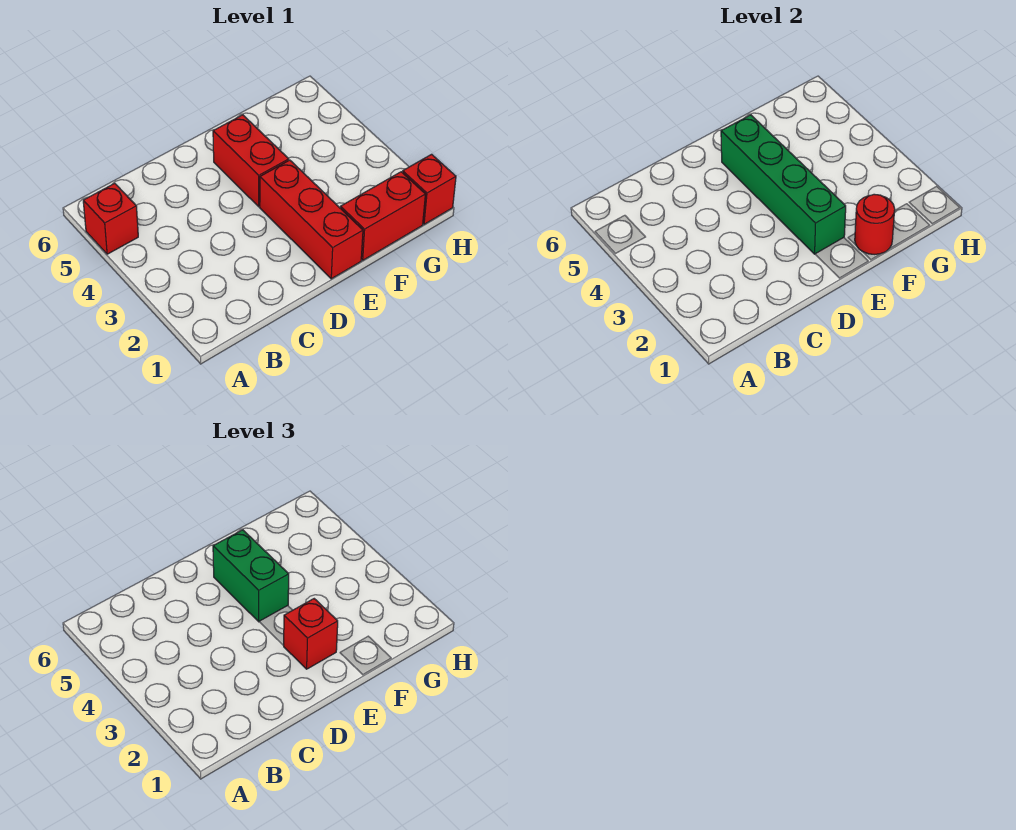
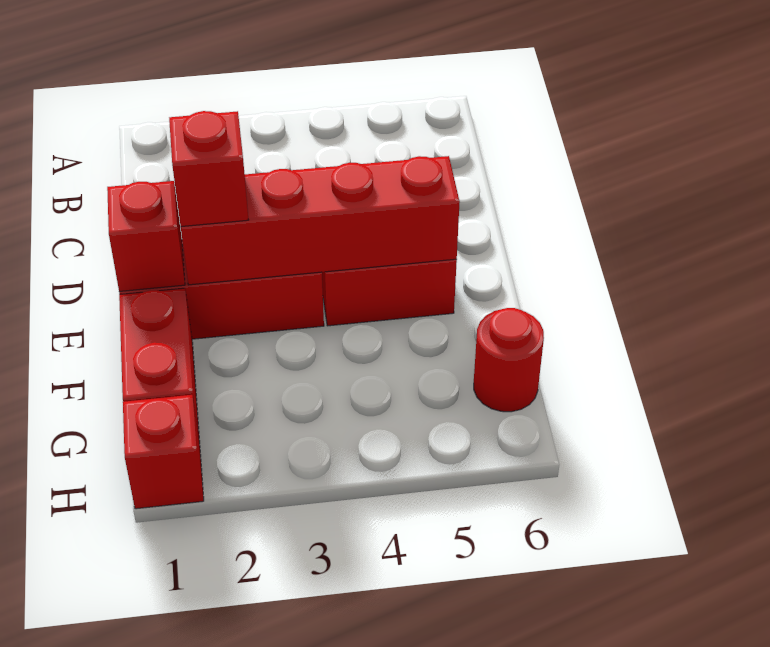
red brick A5 level 1 -> red brick E1 level 2
green brick E2:E5 level 2 -> red brick E2:E5 level 2
green brick E4:E5 level 3 -> none
red round brick F1 level 2 -> red round brick G6 level 1

